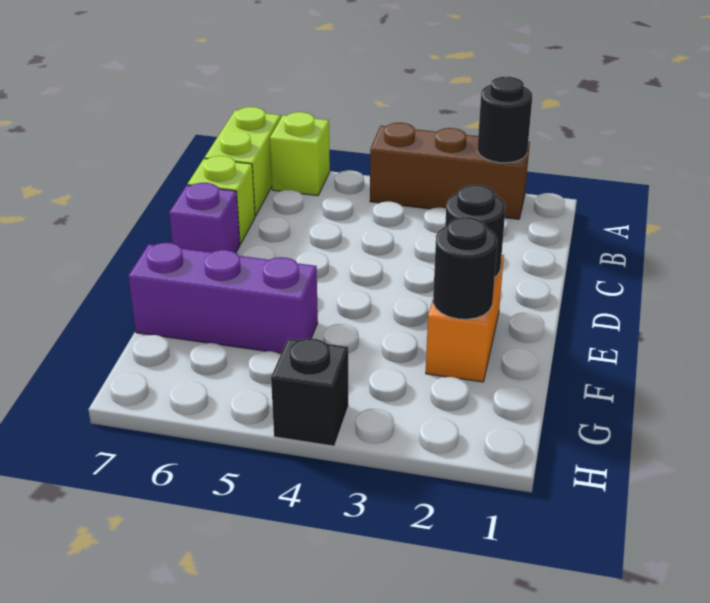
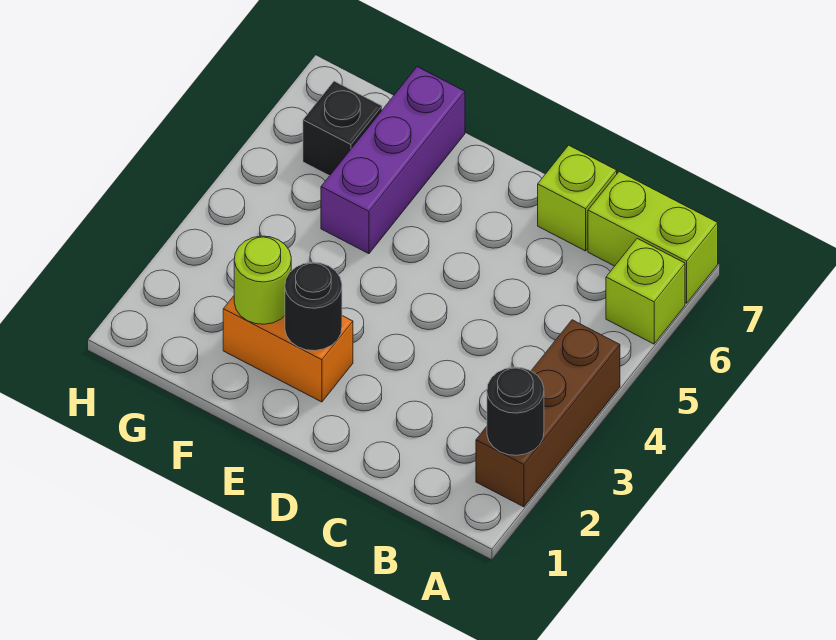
purple brick D7 level 1 -> none
black round brick F2 level 2 -> lime round brick F2 level 2
black brick H4 level 1 -> black brick G6 level 1

